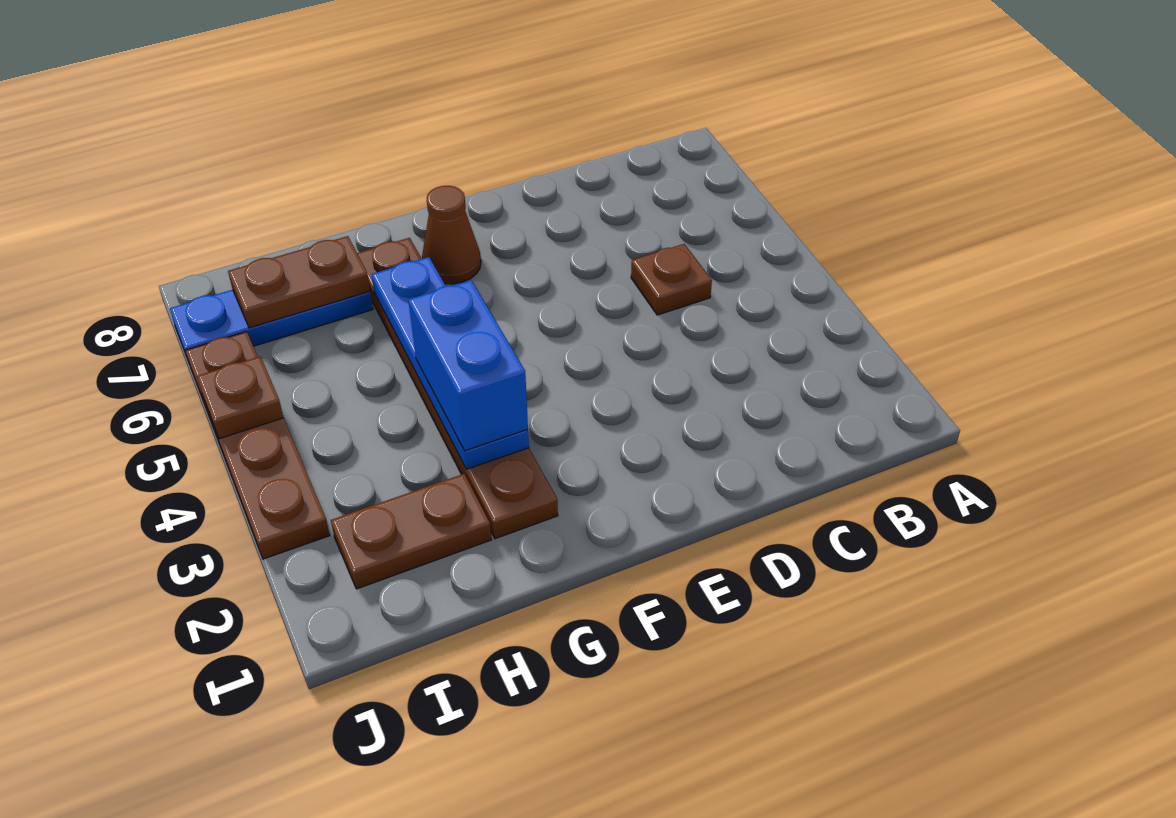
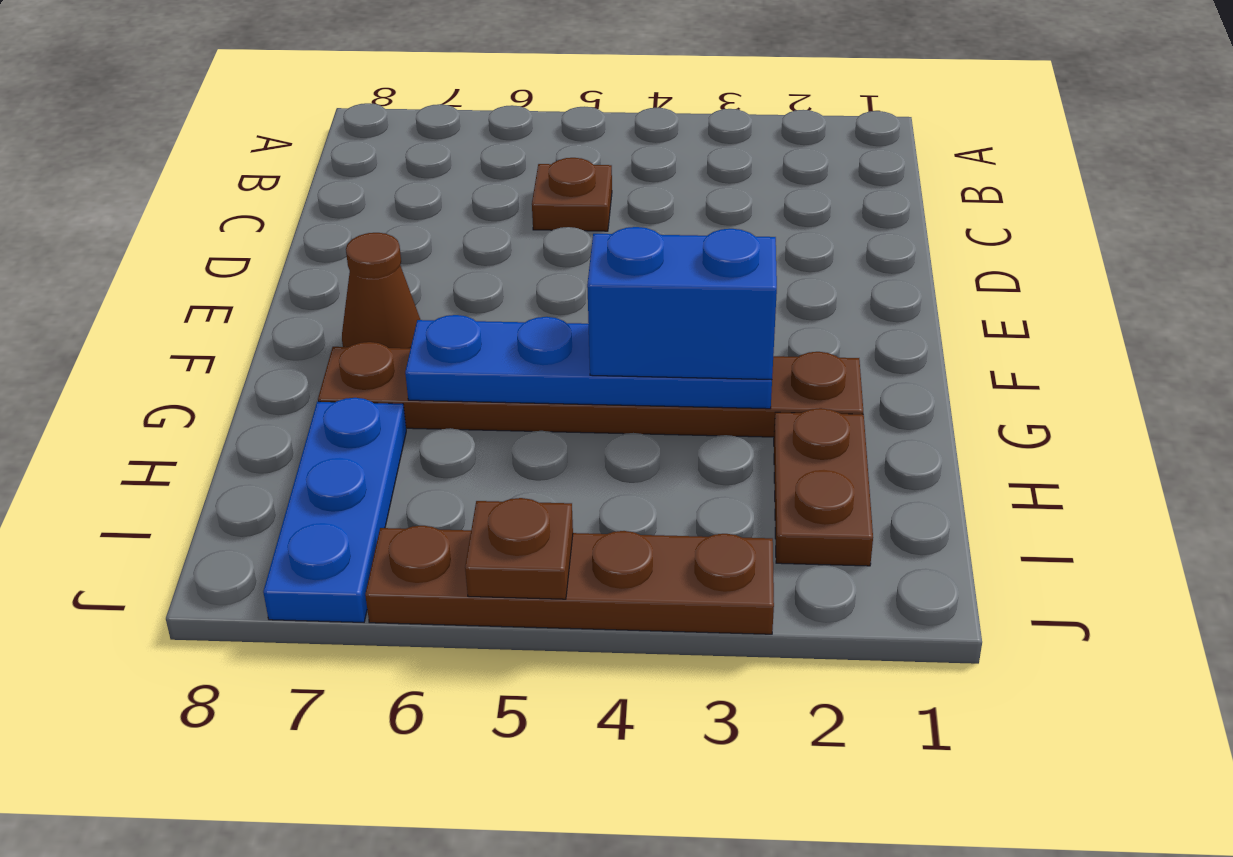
brown plate H7:I7 level 2 -> none

